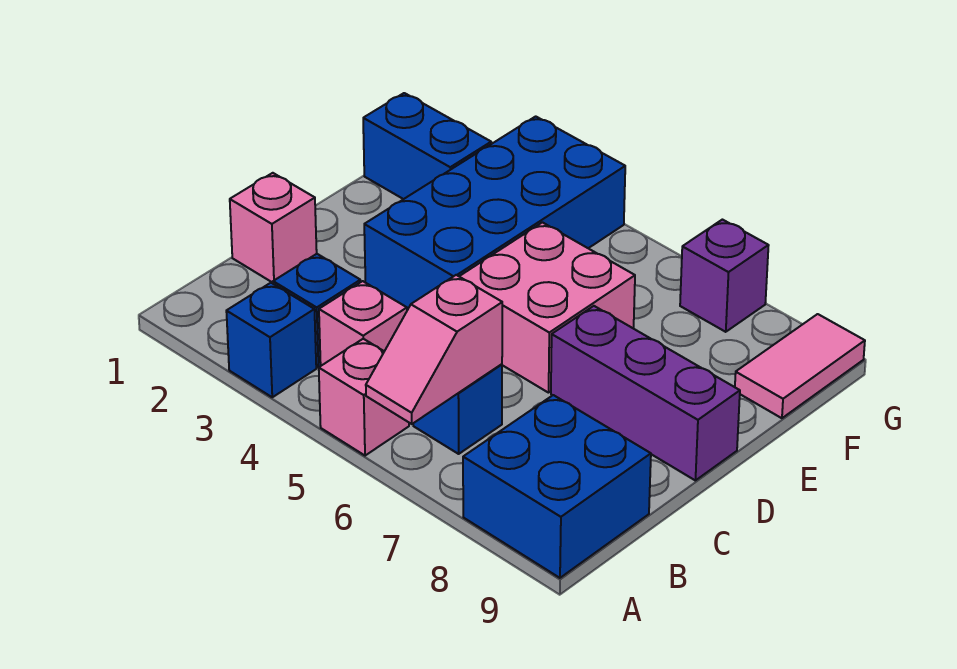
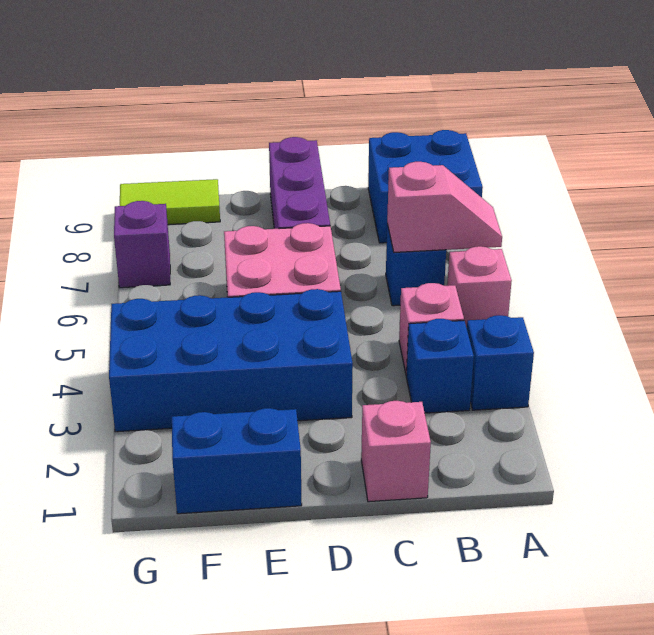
blue brick F1:F2 level 1 -> blue brick E1:F1 level 1
pink tile F9:G9 level 1 -> lime tile F9:G9 level 1

